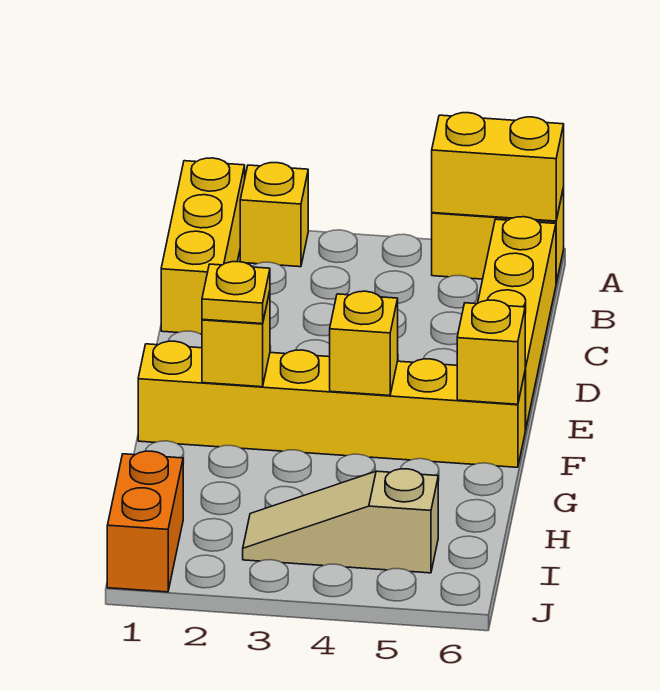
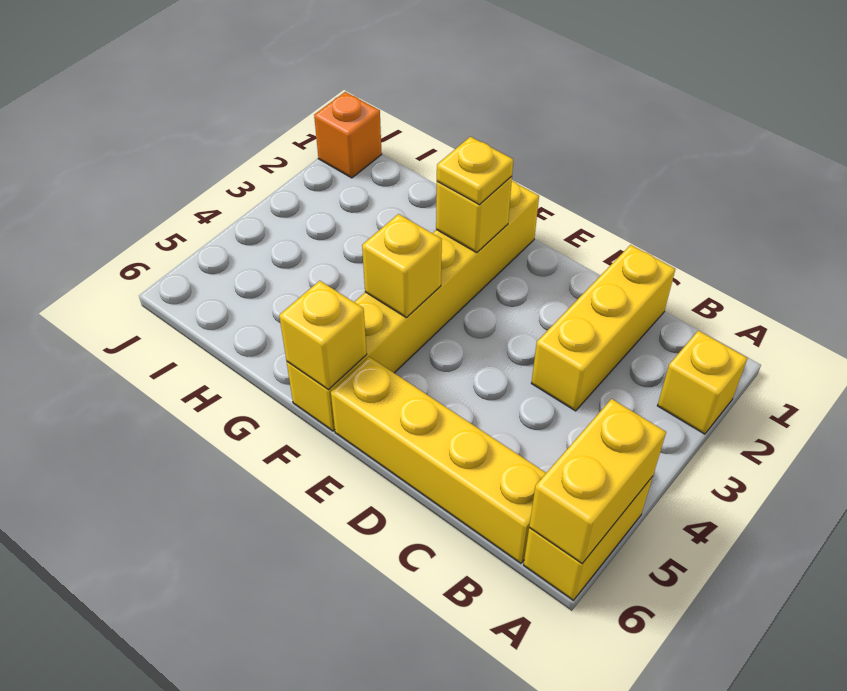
yellow brick A1:C1 level 1 -> yellow brick C1:C3 level 1
orange brick I1:J1 level 1 -> orange brick J1 level 1
tan slope I3:I5 level 1 top 5 -> none

